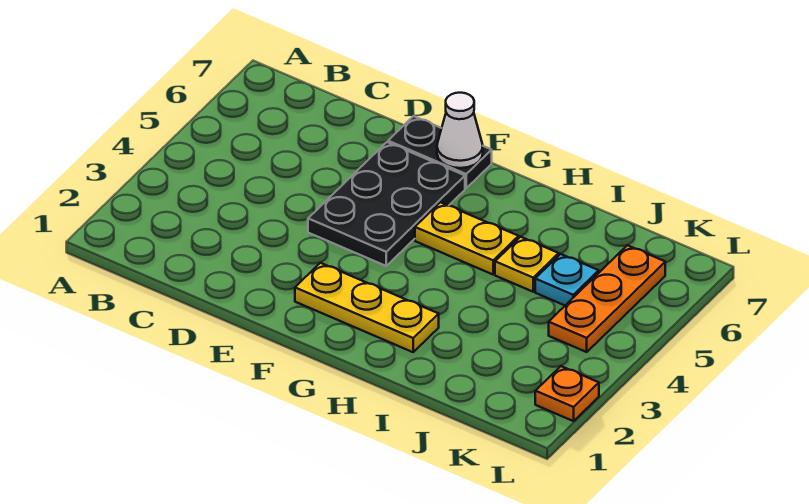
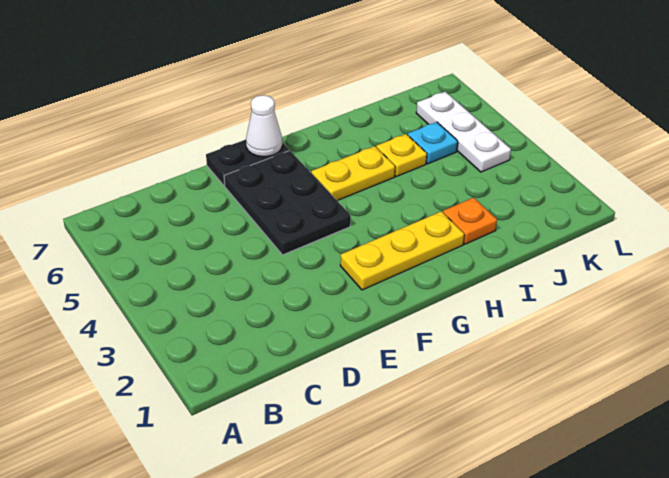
orange plate K4:K6 level 1 -> white plate K4:K6 level 1
orange plate L2 level 1 -> orange plate I2 level 1

